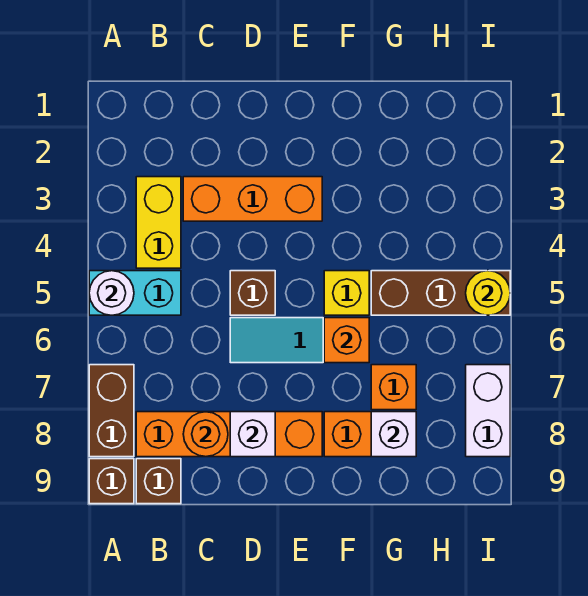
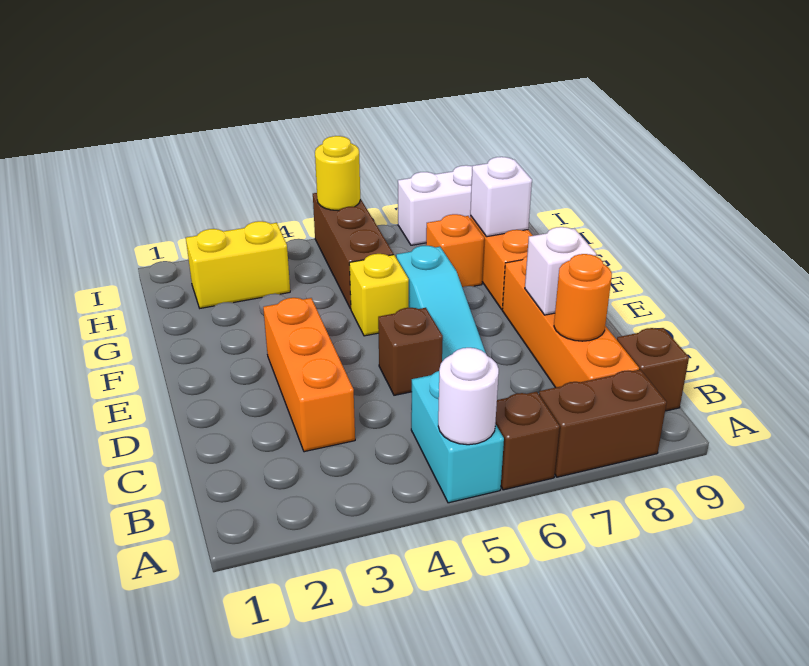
brown brick A9 level 1 -> brown brick A6 level 1
yellow brick B3:B4 level 1 -> yellow brick H2:H3 level 1
orange brick F6 level 2 -> none

